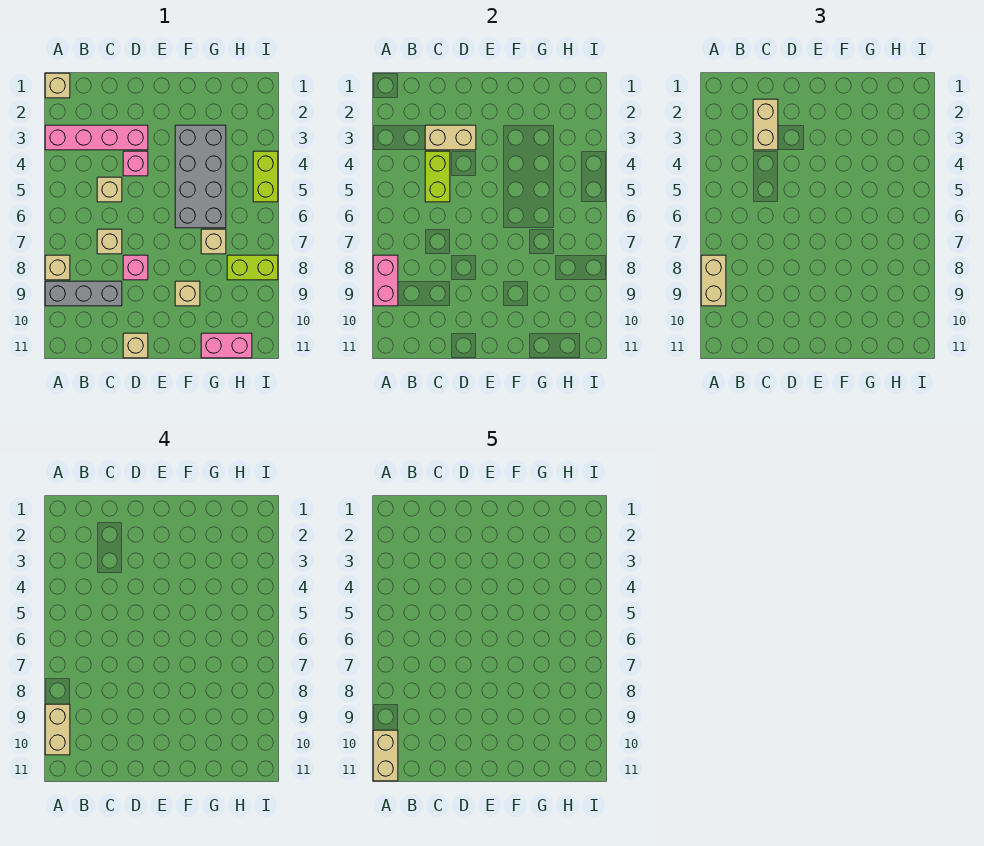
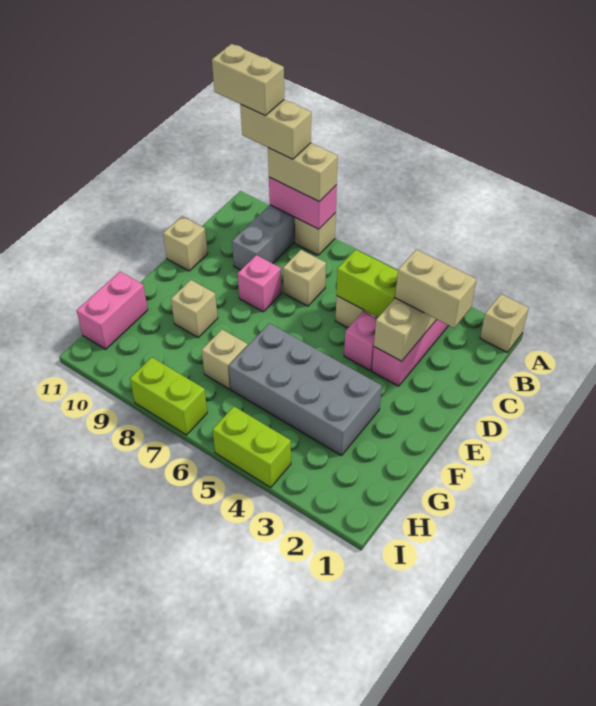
lime brick H8:I8 level 1 -> lime brick I7:I8 level 1

